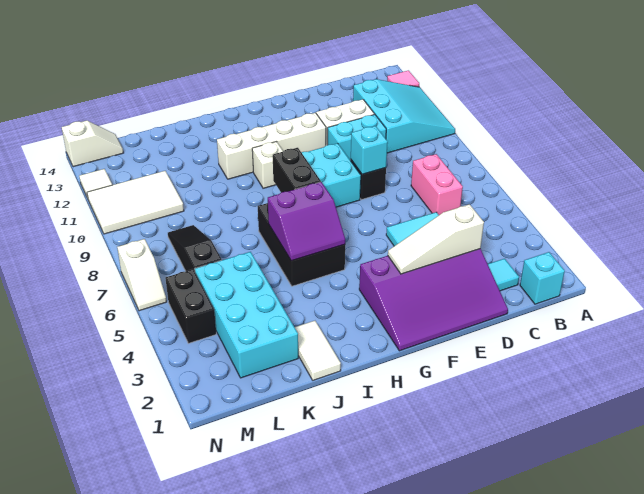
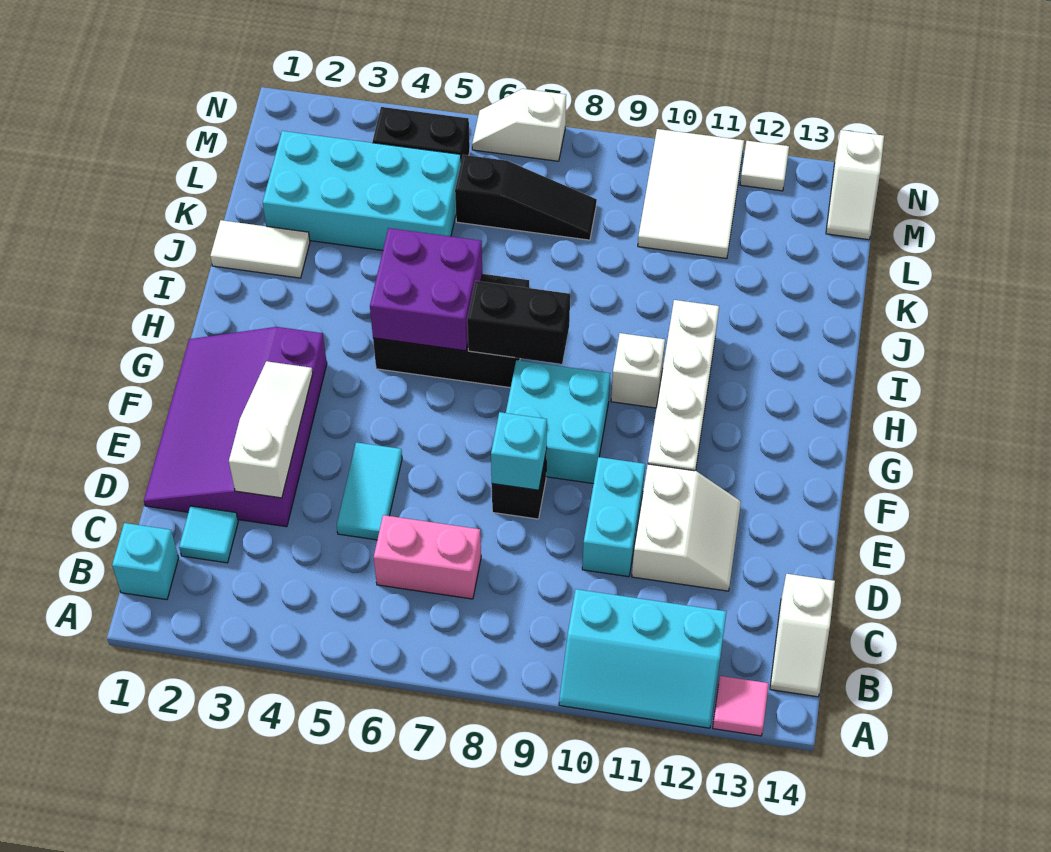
cyan slope A10:C12 level 1 top C -> cyan slope A10:B12 level 1 top B
none -> white slope B14:C14 level 1 top C
purple slope H5:I6 level 2 top 6 -> purple brick H5:I6 level 2

